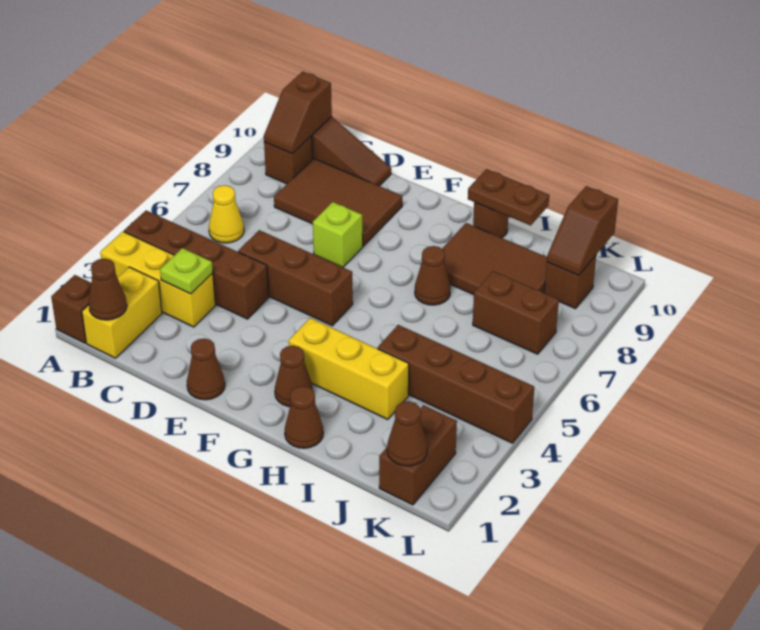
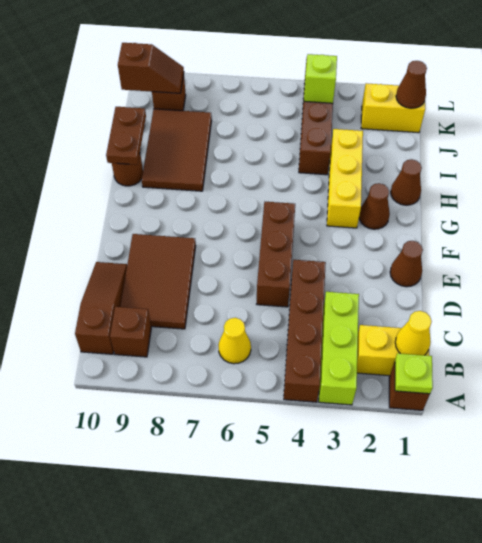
yellow brick A3:C3 level 1 -> lime brick A3:C3 level 1
brown cone B1 level 2 -> yellow cone B1 level 2
brown slope B9:B10 level 2 top 10 -> none
lime plate C3 level 2 -> lime plate A1 level 2
lime brick E7 level 1 -> lime brick K4 level 2
brown cone H7 level 1 -> none
brown brick J7:K7 level 1 -> none
brown brick K1:K2 level 1 -> yellow brick K1:K2 level 1

